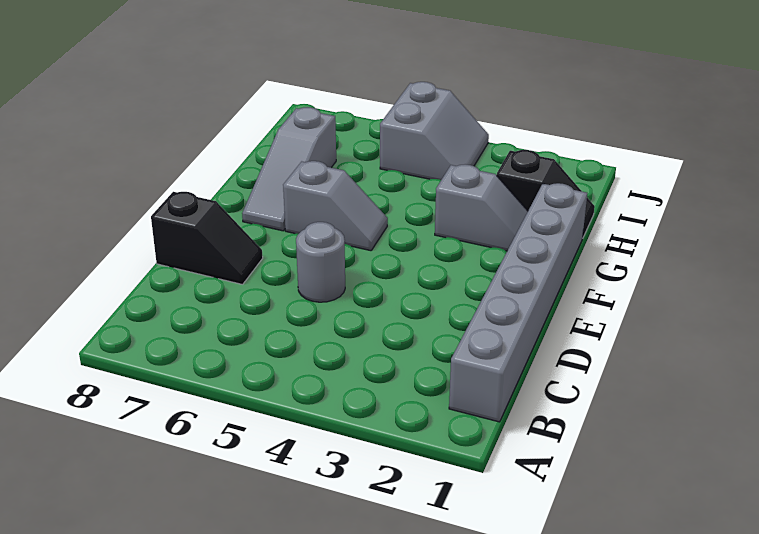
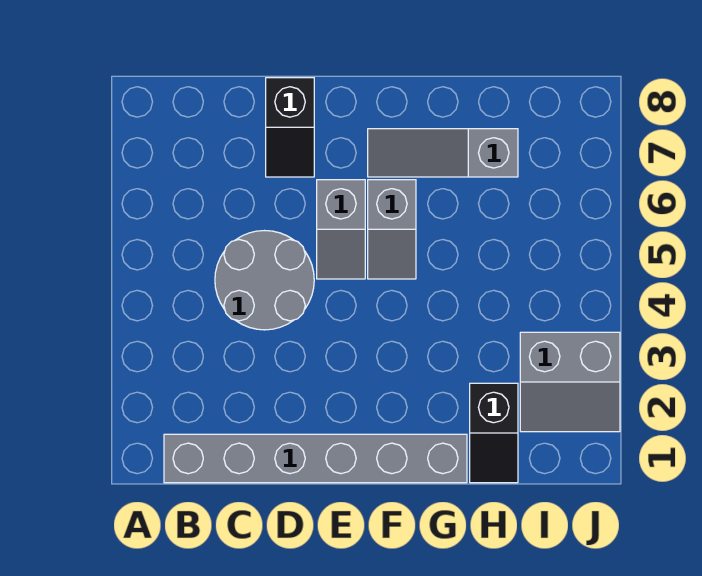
grey round brick D5 level 1 -> grey round brick C4:D5 level 1
grey slope G2:G3 level 1 top 3 -> grey slope E5:E6 level 1 top 6
grey slope I4:J5 level 1 top 5 -> grey slope I2:J3 level 1 top 3

